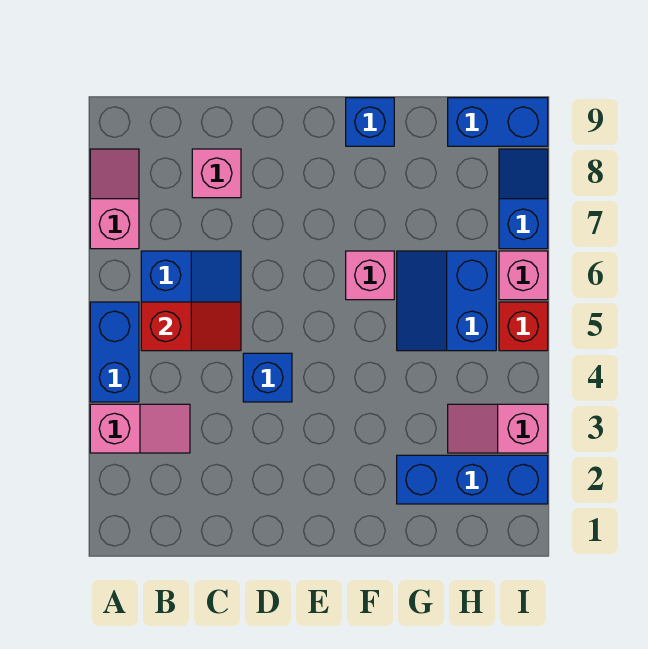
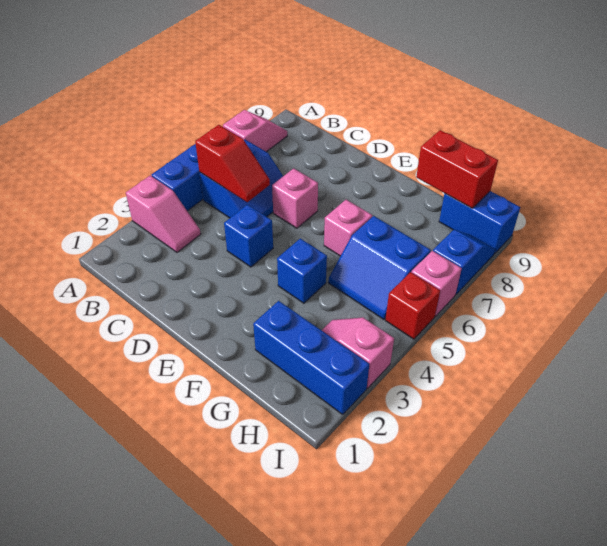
pink brick C8 level 1 -> pink brick D6 level 1
blue brick F9 level 1 -> blue brick F4 level 1
blue slope G5:H6 level 1 top H -> blue slope G5:H6 level 1 top 6
none -> red brick G9:H9 level 2

